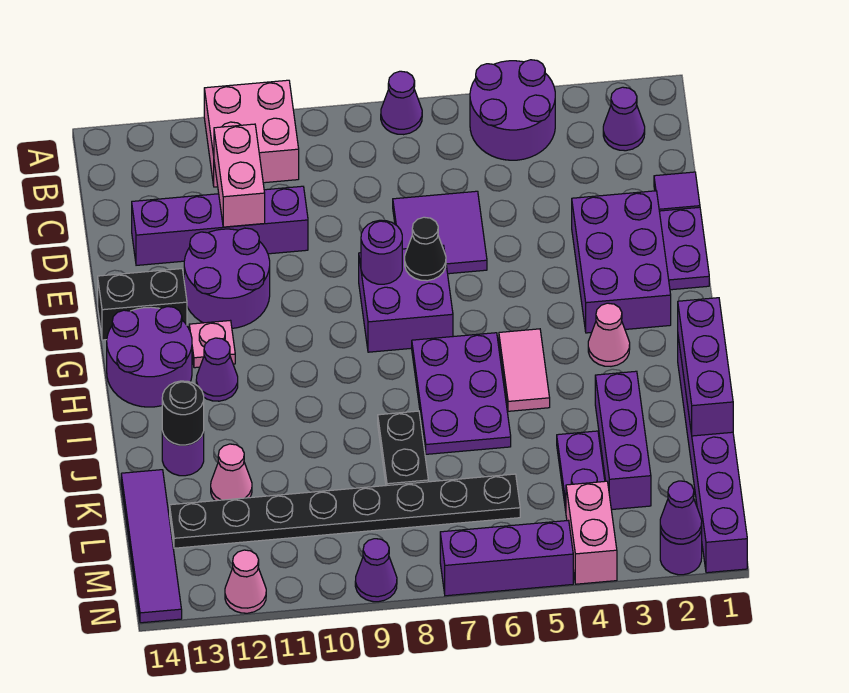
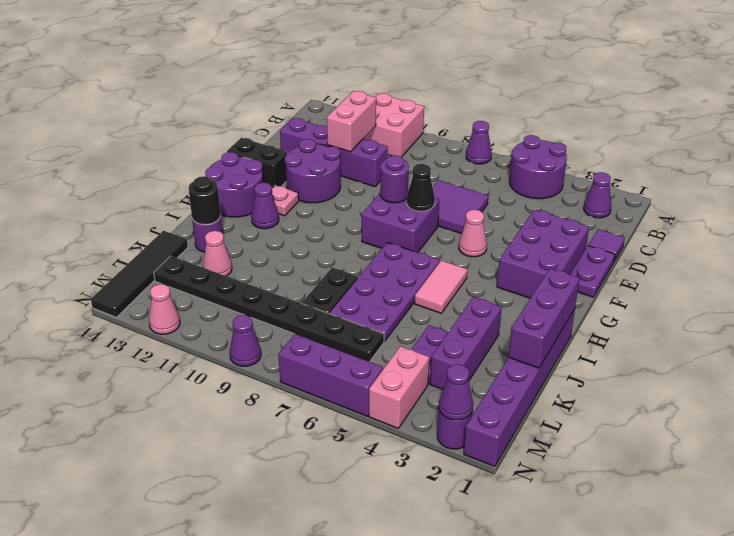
pink cone H3 level 1 -> pink cone F5 level 1
purple plate H6:J7 level 1 -> purple plate H6:K7 level 1
purple tile K14:N14 level 1 -> black tile K14:N14 level 1

